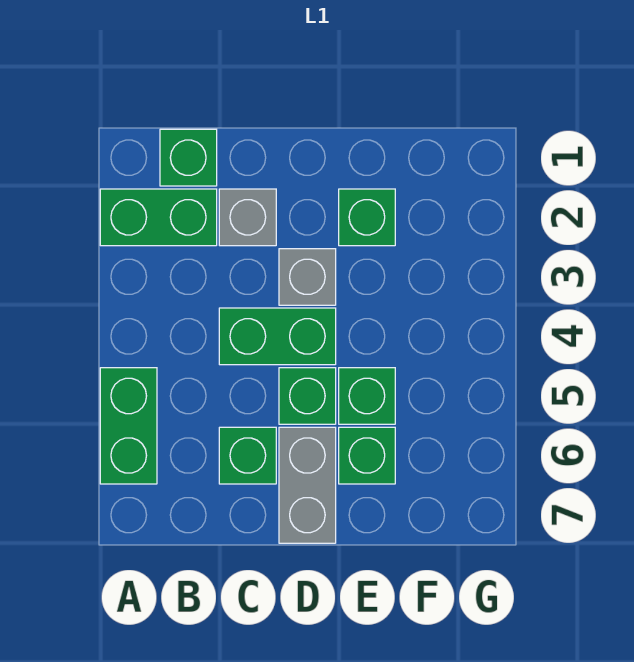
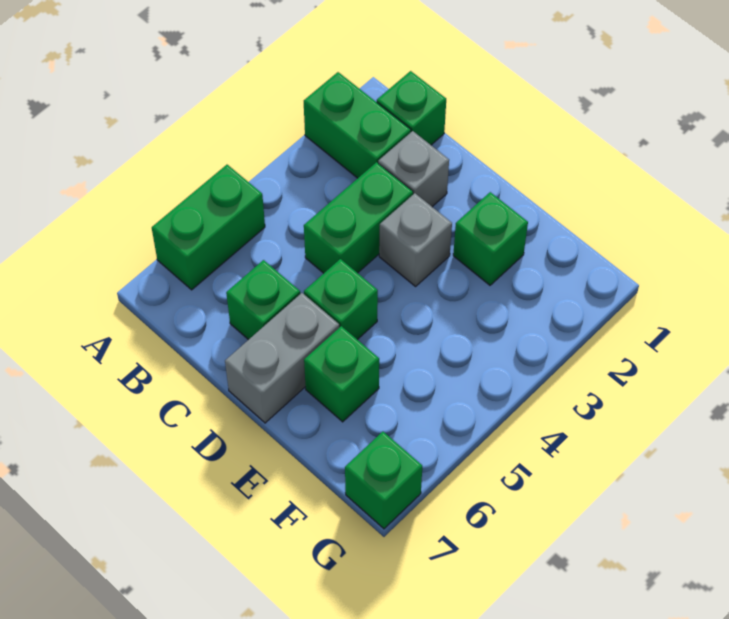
green brick C4:D4 level 1 -> green brick C3:C4 level 1
green brick E5 level 1 -> green brick G7 level 1

